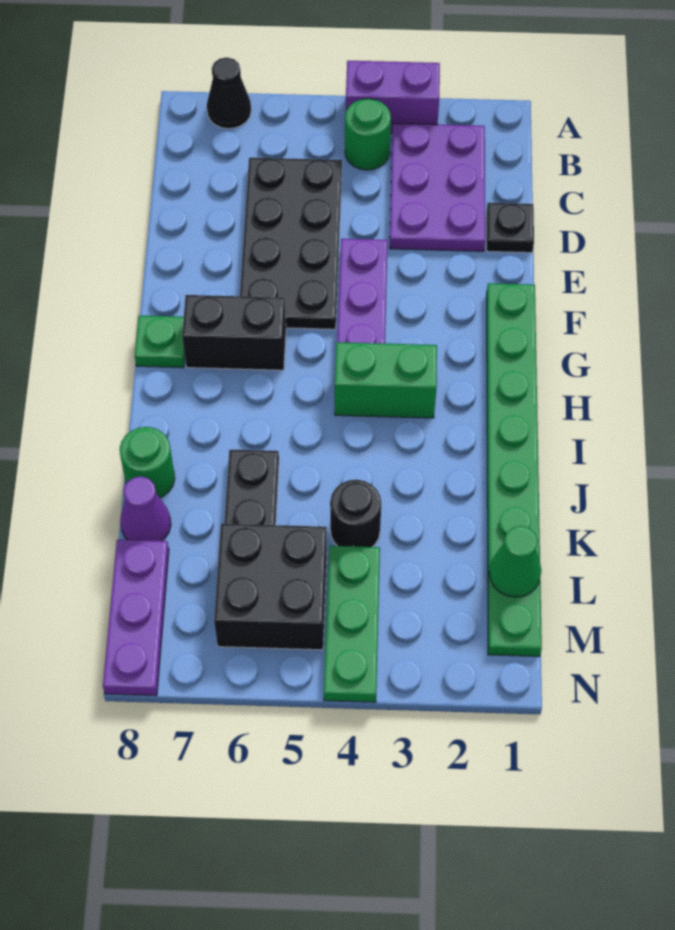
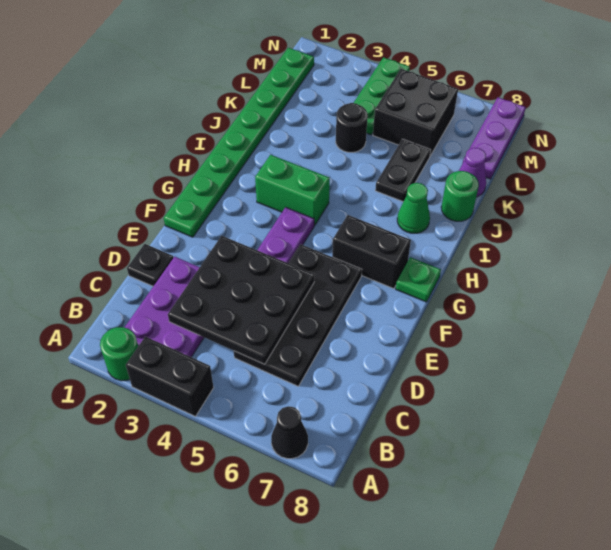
purple brick A3:A4 level 1 -> black brick A3:A4 level 1
green round brick B4 level 1 -> green round brick A2 level 1
none -> black plate C3:E5 level 2
green cone L1 level 2 -> green cone I7 level 1

